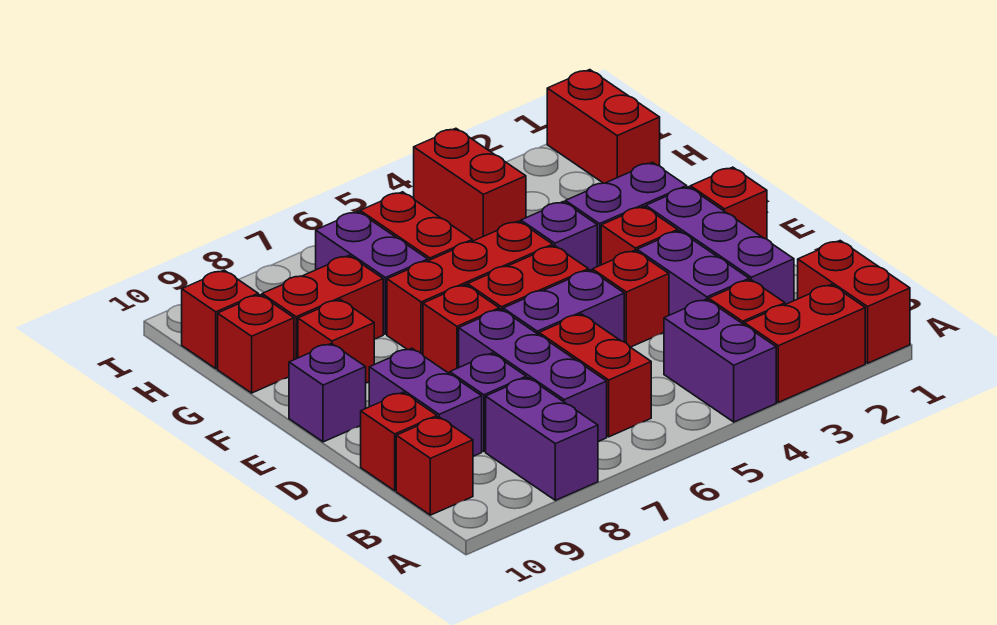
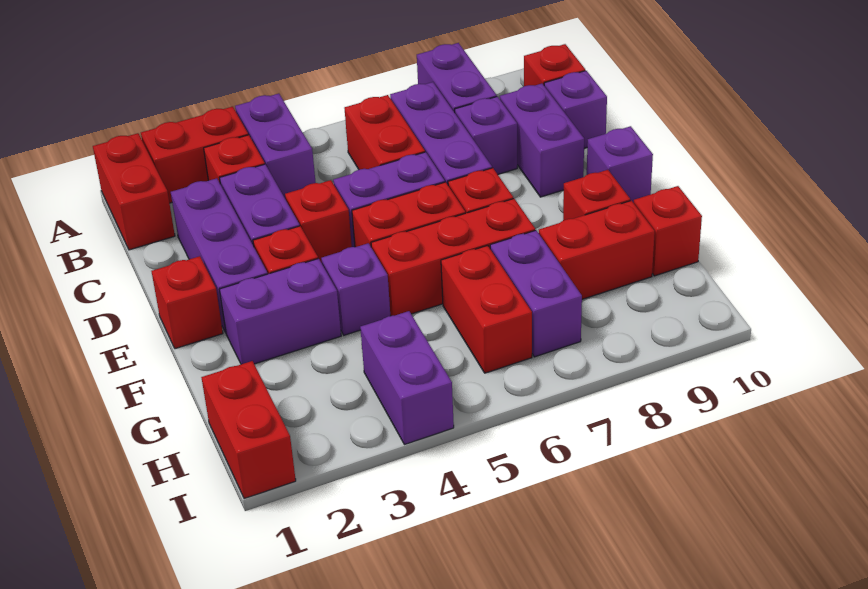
red brick C10 level 1 -> purple brick C10 level 1
red brick H4:I4 level 1 -> purple brick H4:I4 level 1
red brick H10 level 1 -> none

